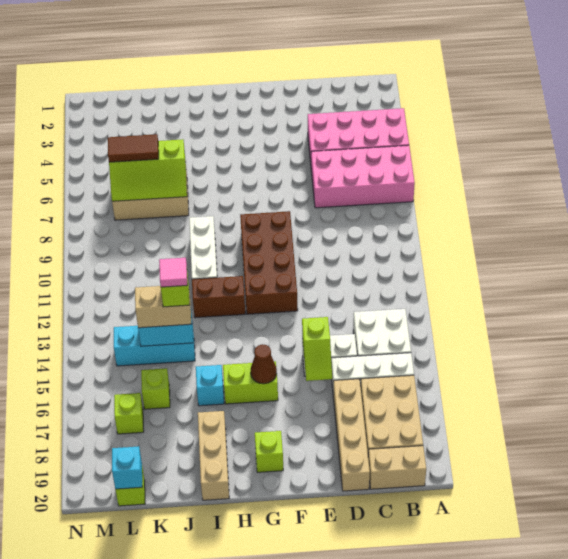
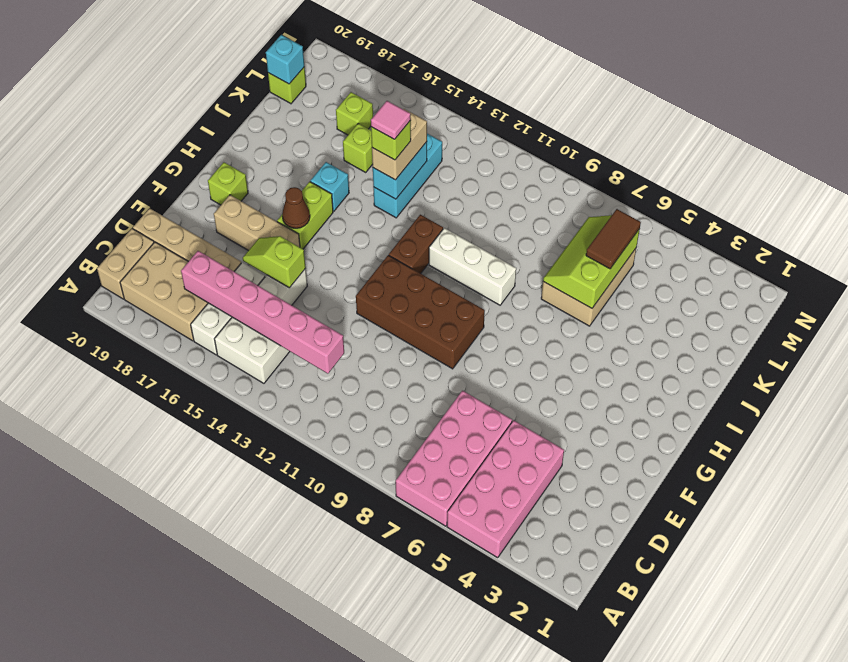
none -> pink brick C12:C17 level 2
tan brick I18:I20 level 1 -> tan brick F16:F18 level 1

